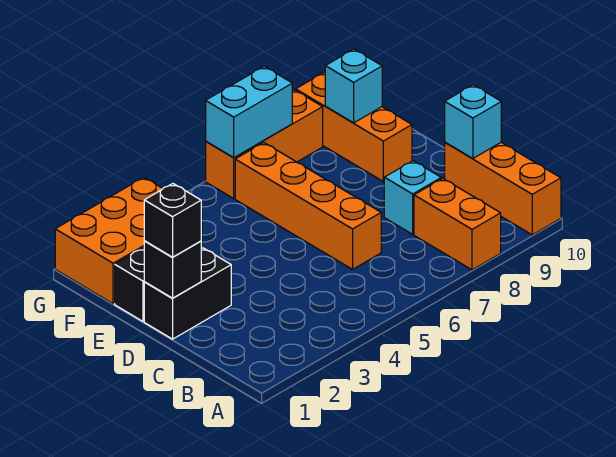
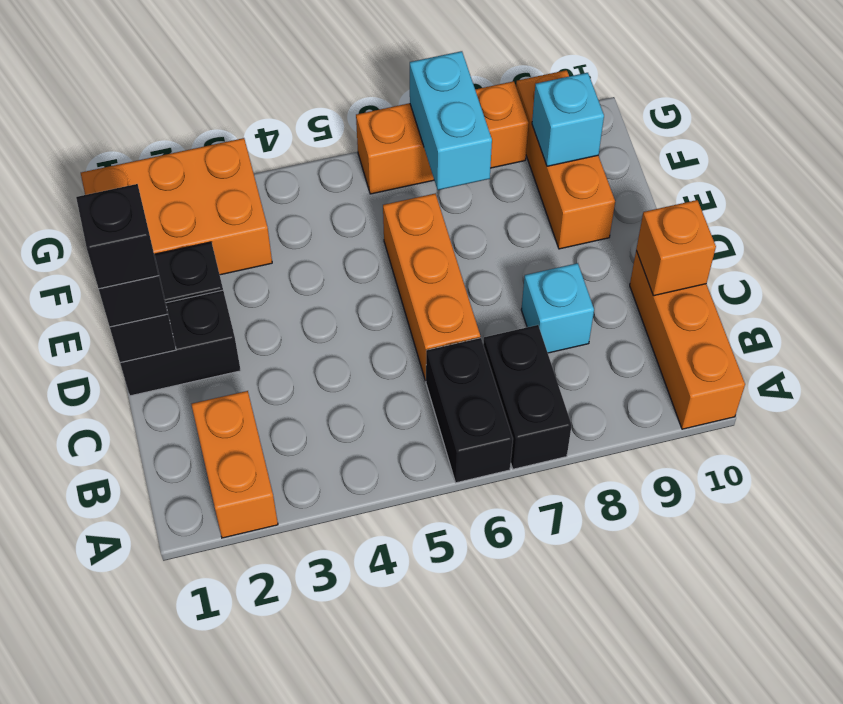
none -> black brick A6:B6 level 1
none -> black brick A7:B7 level 1
orange brick A8:B8 level 1 -> orange brick A2:B2 level 1
orange brick C6:F6 level 1 -> orange brick C6:E6 level 1
cyan brick C10 level 2 -> orange brick C10 level 2
none -> black brick D1 level 4
cyan brick G6:G7 level 2 -> cyan brick F7:G7 level 2

